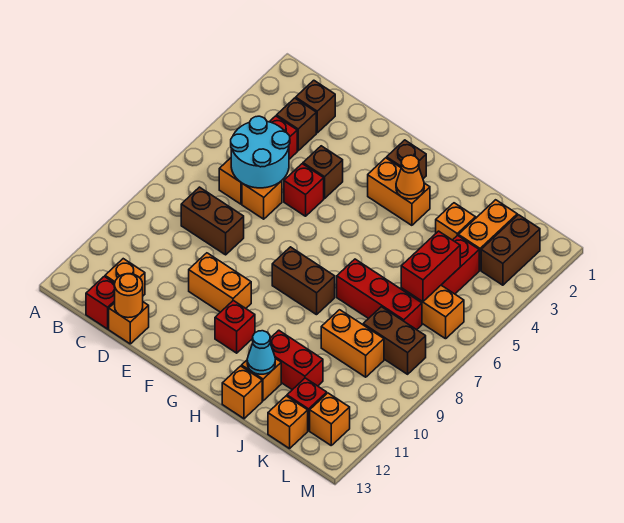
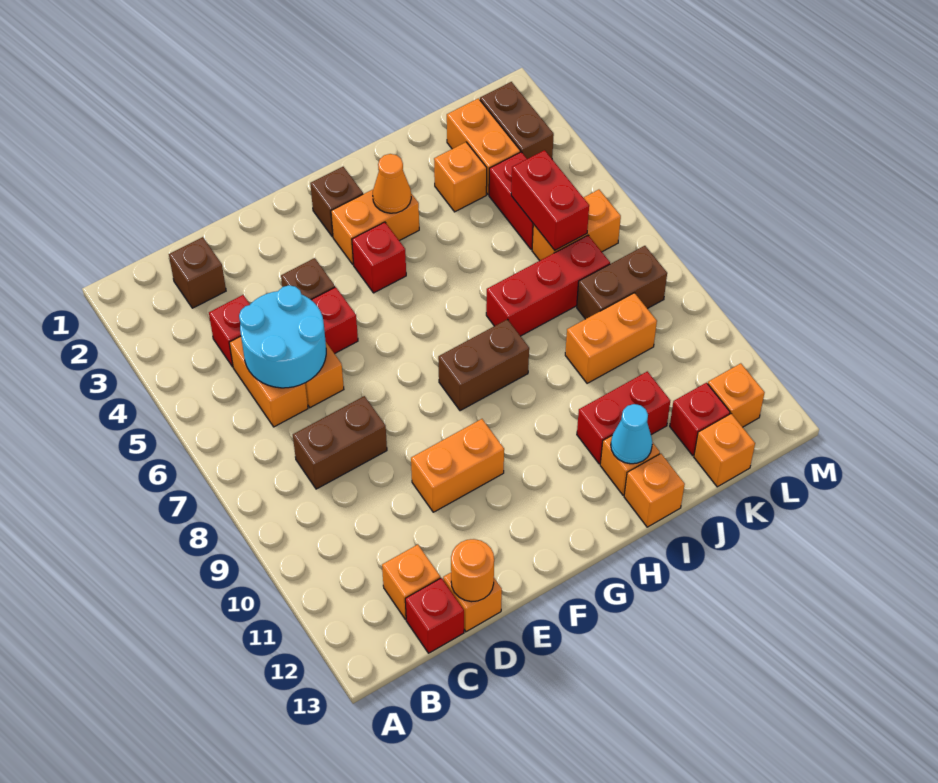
brown brick C3 level 1 -> none
red brick G11 level 1 -> red brick G4 level 1

